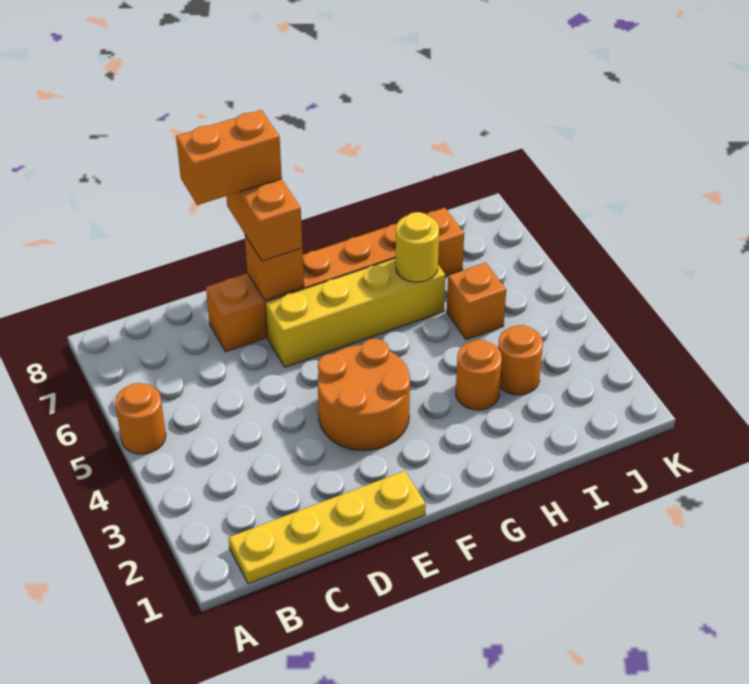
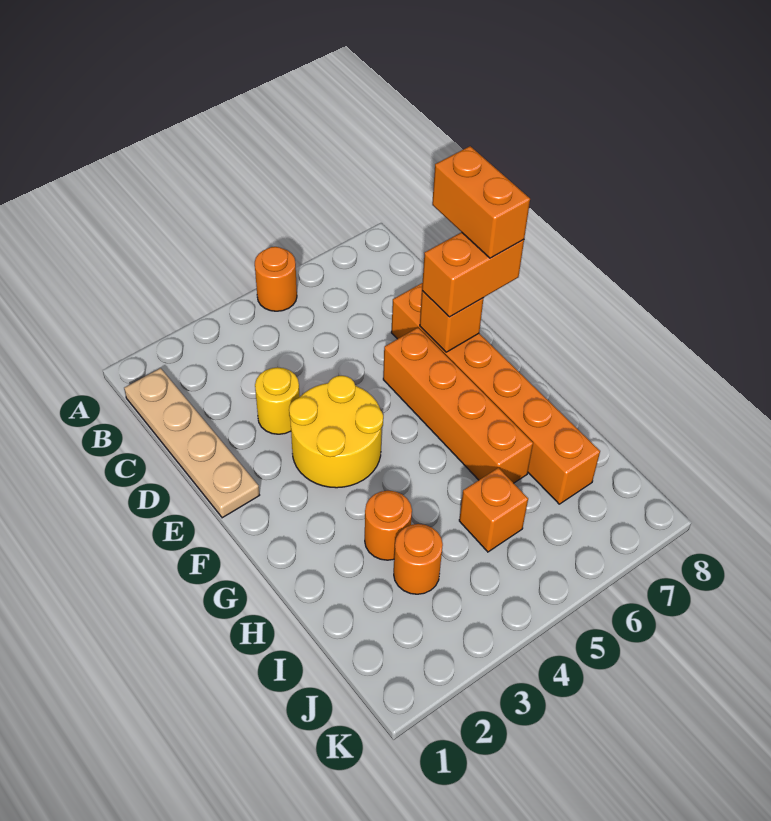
yellow plate B1:E1 level 1 -> tan plate B1:E1 level 1
orange round brick E3:F4 level 1 -> yellow round brick E3:F4 level 1
yellow brick E6:H6 level 1 -> orange brick E6:H6 level 1
yellow round brick H6 level 2 -> yellow round brick D3 level 1

